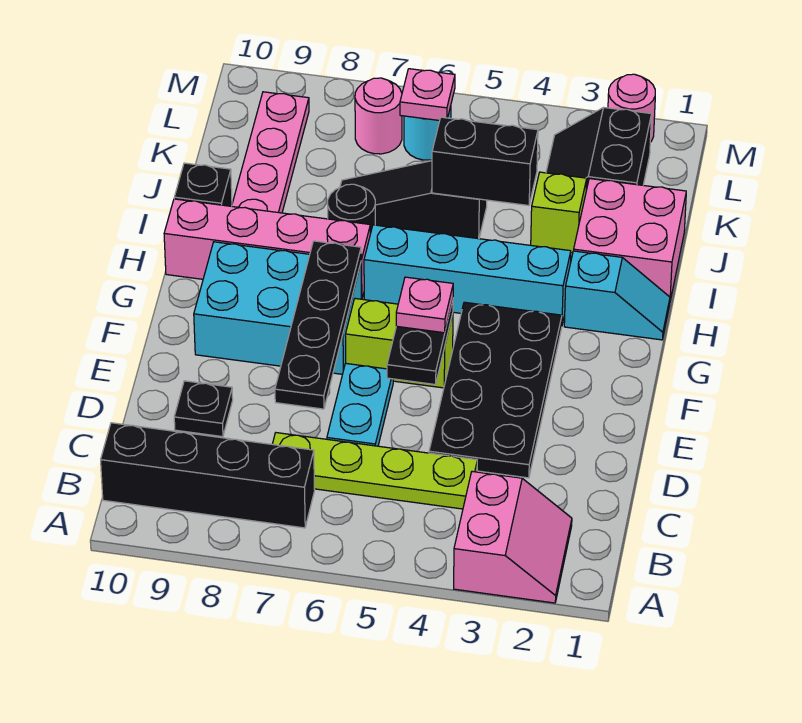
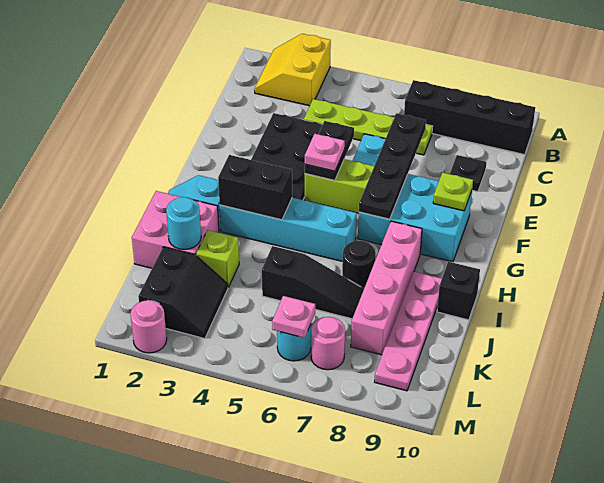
pink slope A2:B3 level 1 top 3 -> yellow slope A2:B3 level 1 top 3
none -> lime plate F9 level 2
pink brick H7:H10 level 1 -> pink brick H8:K8 level 1
none -> cyan round brick J2 level 2
black brick J4:J5 level 2 -> black brick H3:H4 level 2

